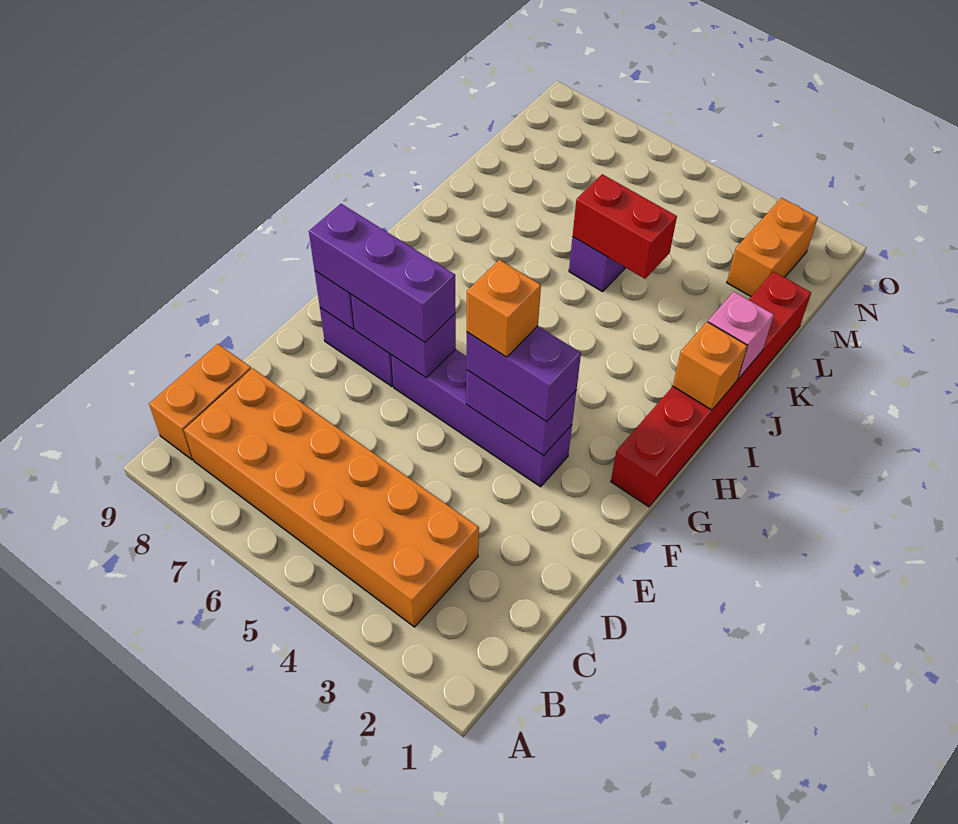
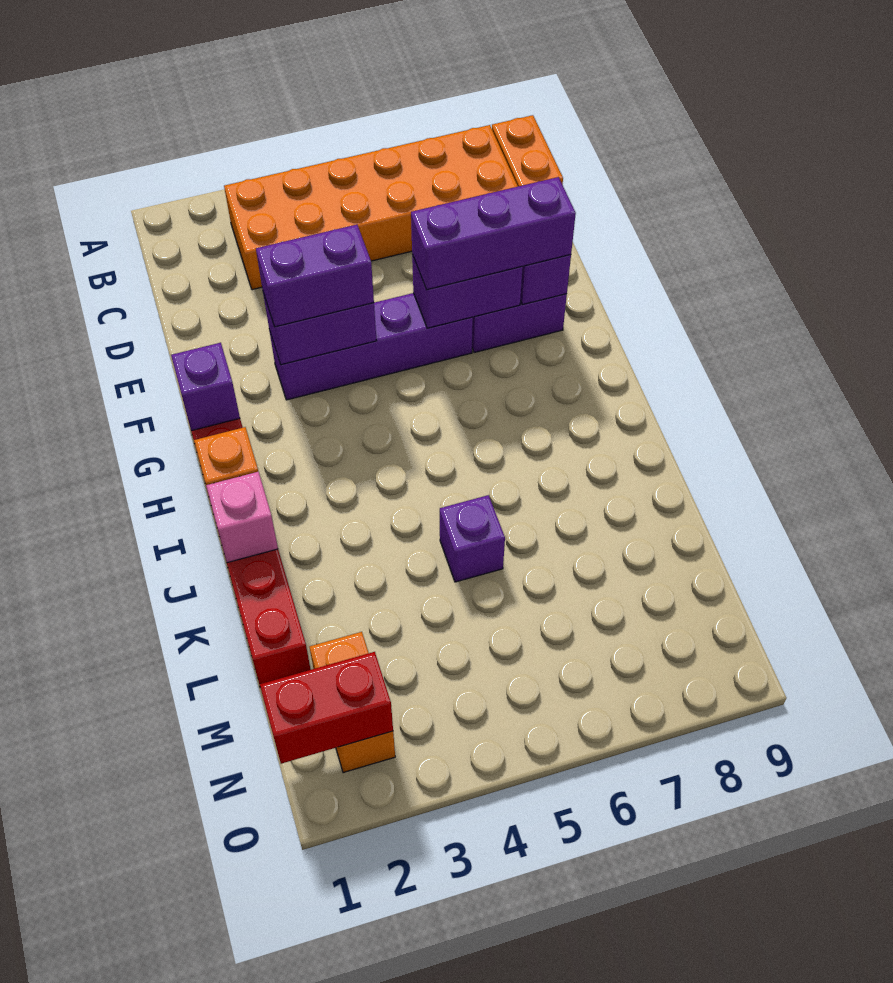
orange brick F4 level 4 -> none
none -> purple brick G1 level 2
red brick K4:K5 level 2 -> red brick N1:N2 level 2

